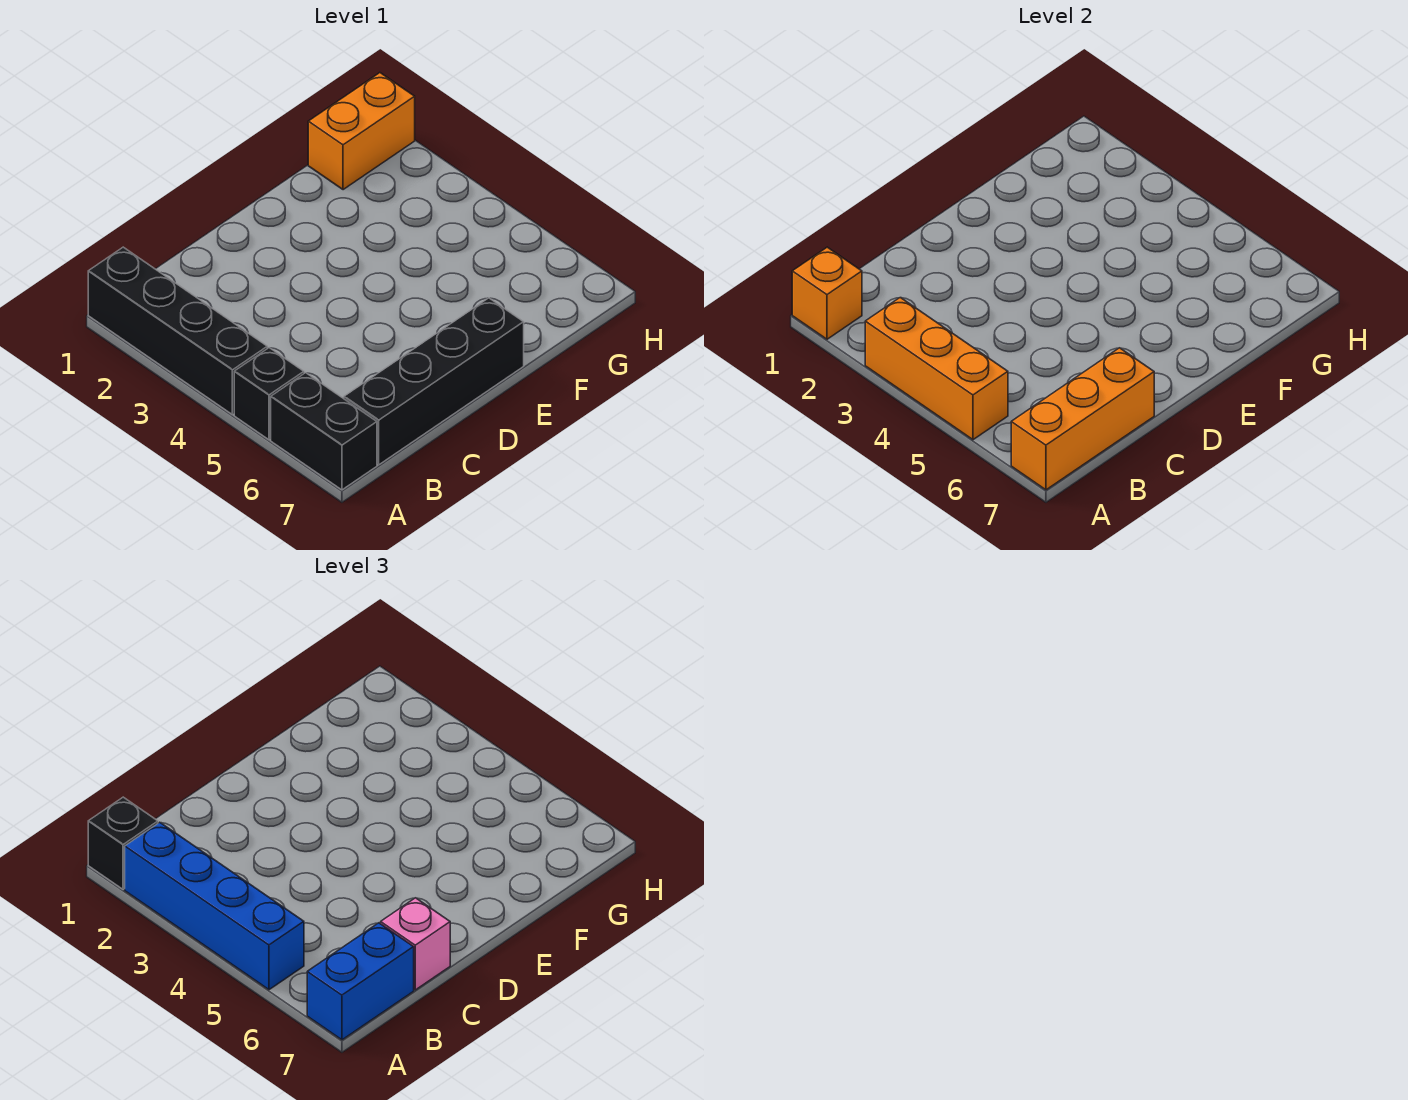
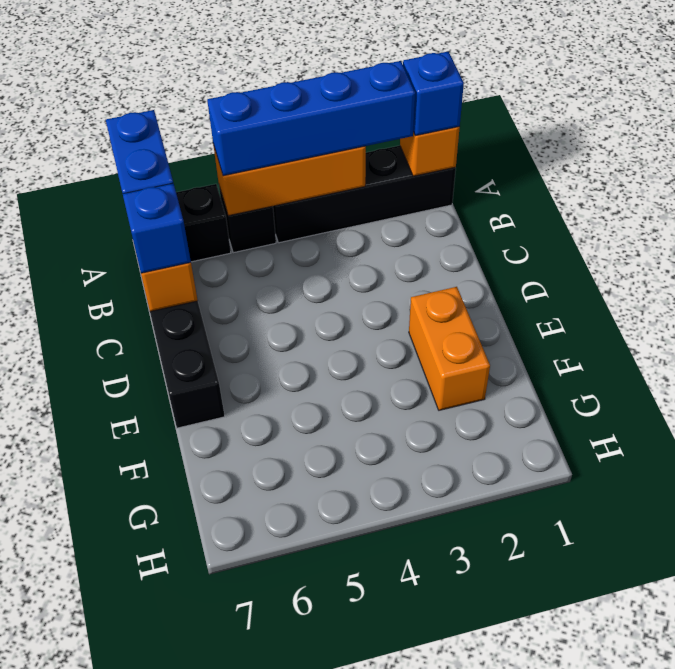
black brick A1 level 3 -> blue brick A1 level 3
pink brick C7 level 3 -> blue brick C7 level 3
orange brick G1:H1 level 1 -> orange brick E2:F2 level 1

